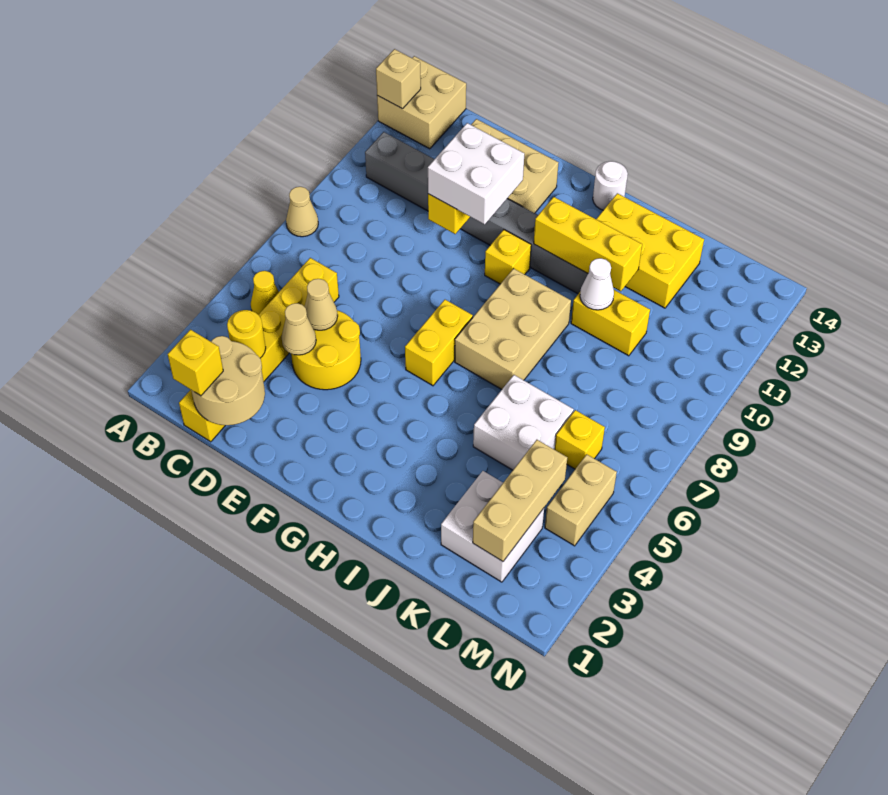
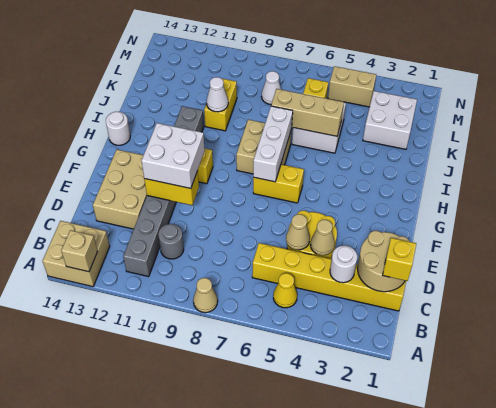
yellow round brick C3 level 2 -> white round brick C3 level 2
none -> grey round brick C10 level 1
none -> white brick G7:I7 level 2
tan brick H7:I9 level 1 -> tan brick H7:I8 level 1
yellow brick H11:J11 level 2 -> none
yellow brick I12:K13 level 1 -> none
tan brick L2:L4 level 2 -> tan brick J5:J7 level 2
none -> white cone L8 level 1

